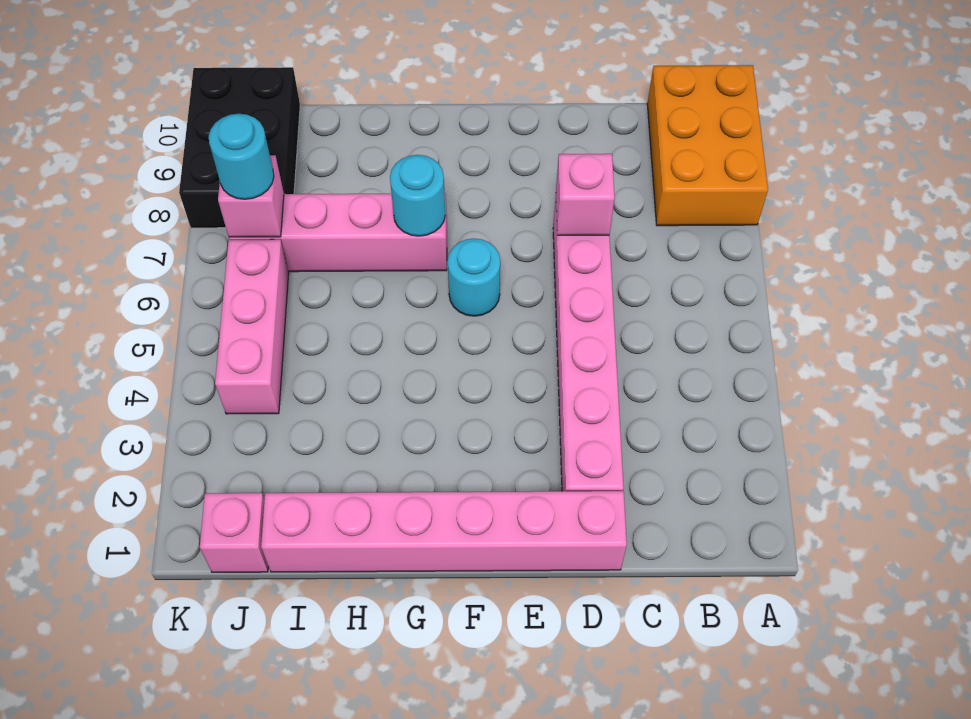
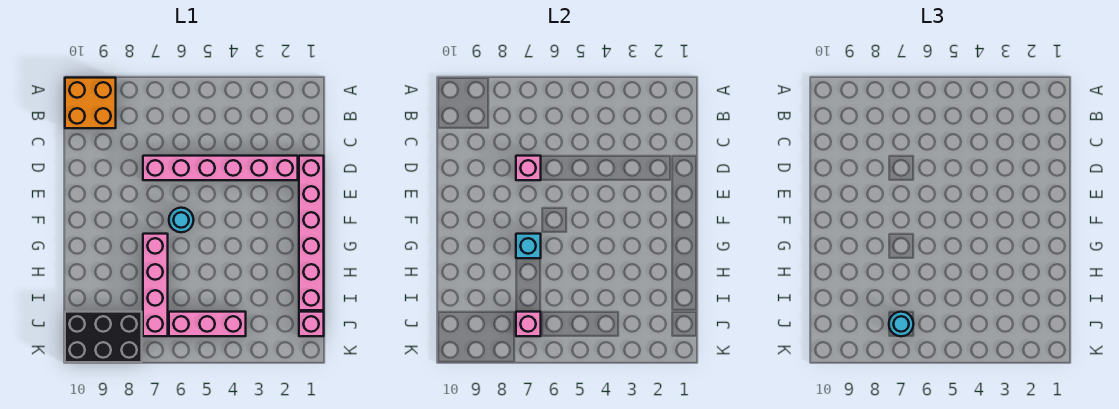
orange brick A8:B10 level 1 -> orange brick A9:B10 level 1
cyan round brick G7 level 2 -> cyan brick G7 level 2

